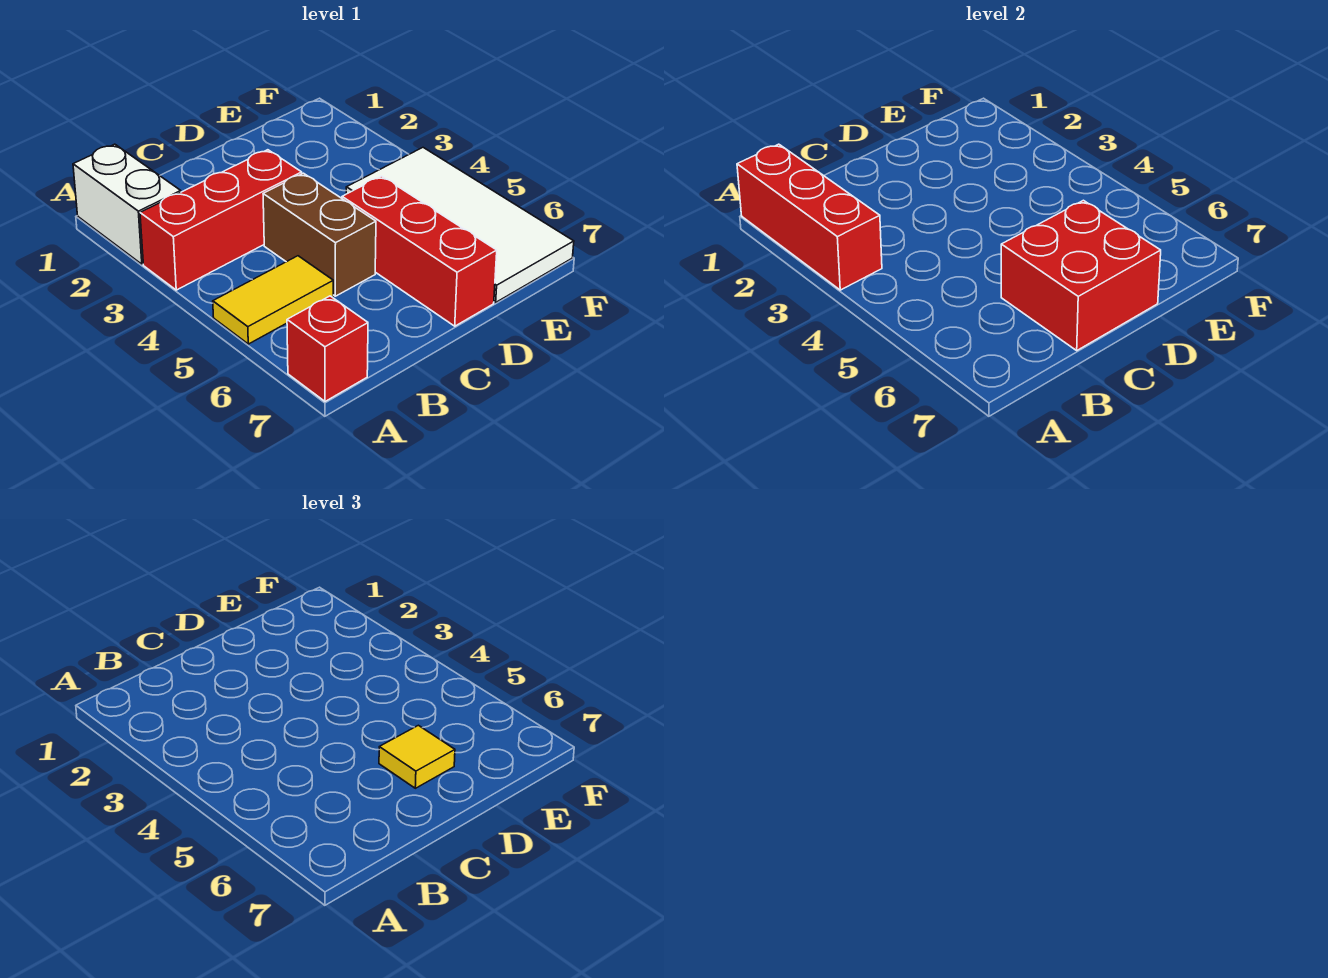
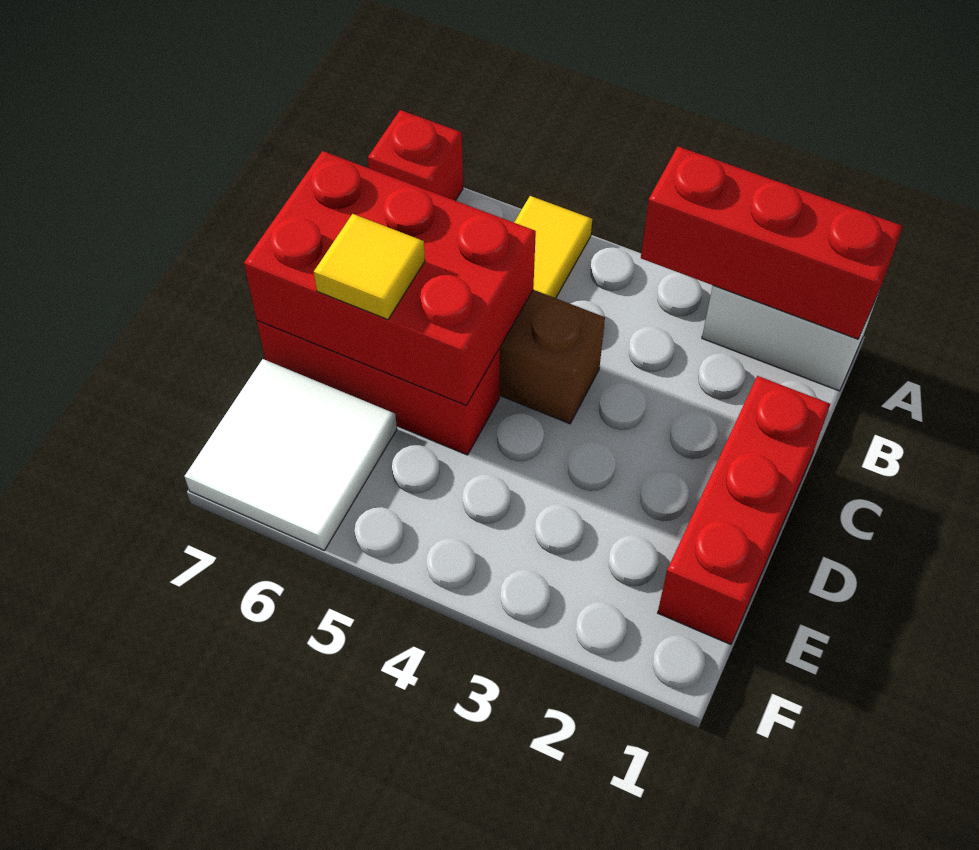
red brick A3:C3 level 1 -> red brick C1:E1 level 1
red brick C6:D7 level 2 -> red brick C5:D7 level 2
white tile E4:F7 level 1 -> white tile E6:F7 level 1

